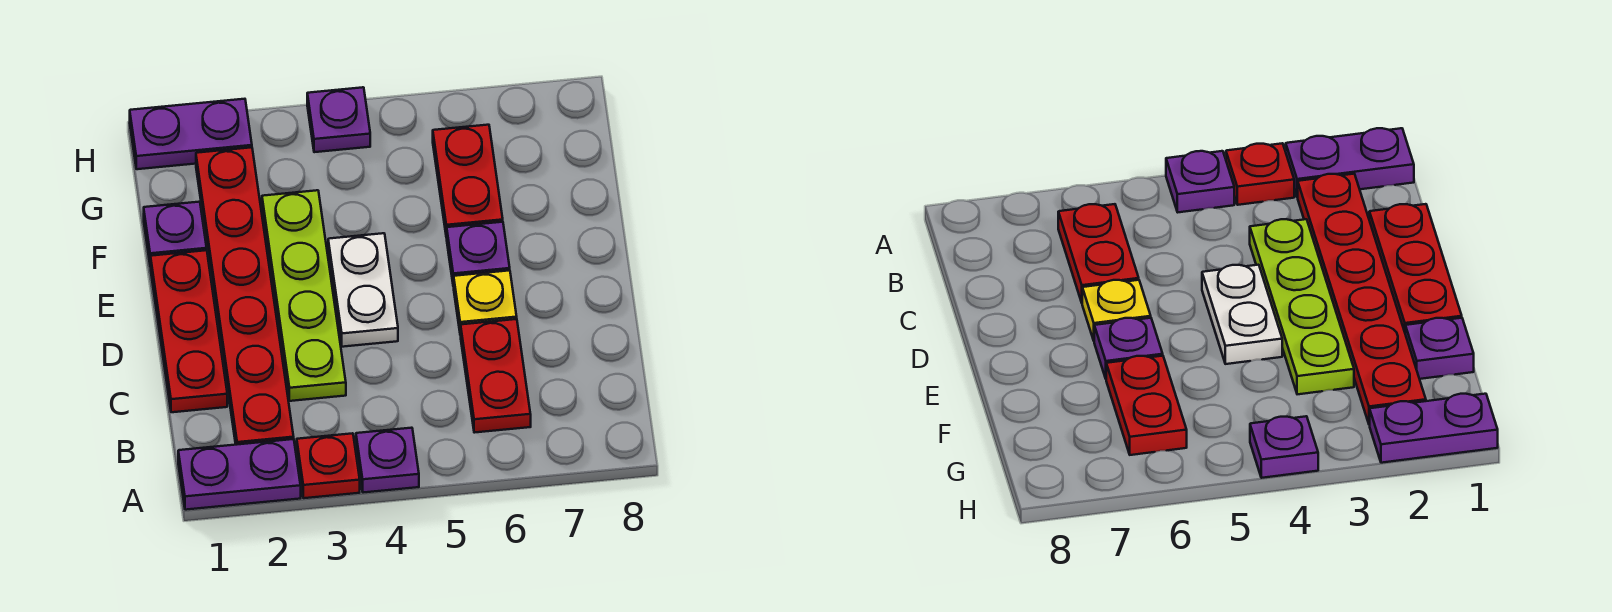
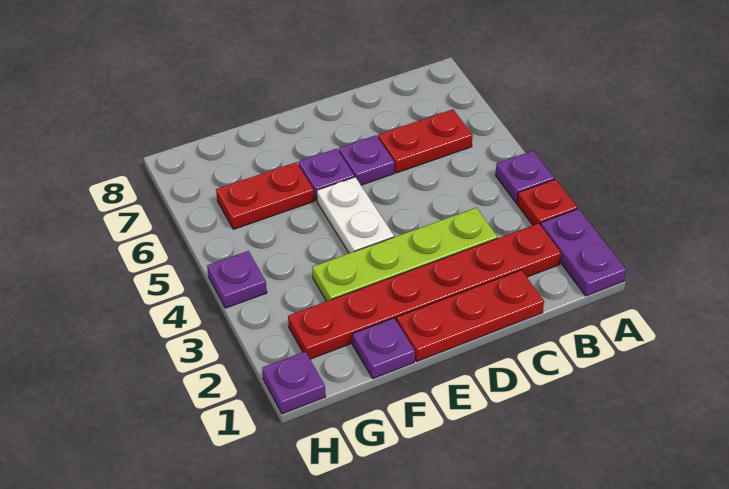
white plate D4:E4 level 1 -> white plate E4:E5 level 1
yellow plate D6 level 1 -> purple plate D6 level 1
purple plate H1:H2 level 1 -> purple plate H1 level 1

